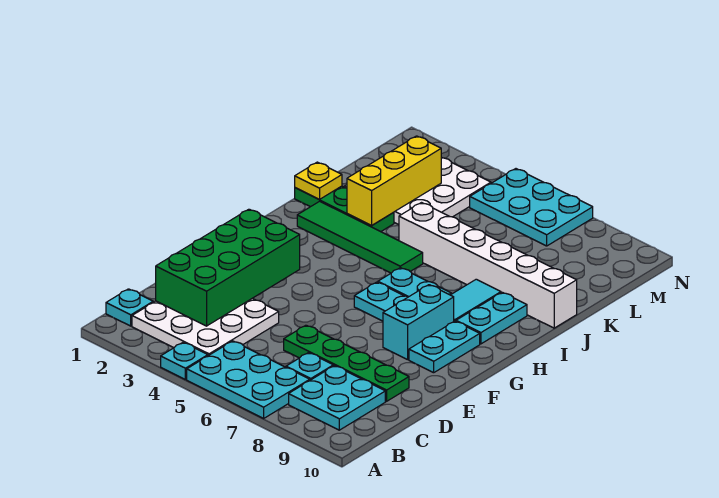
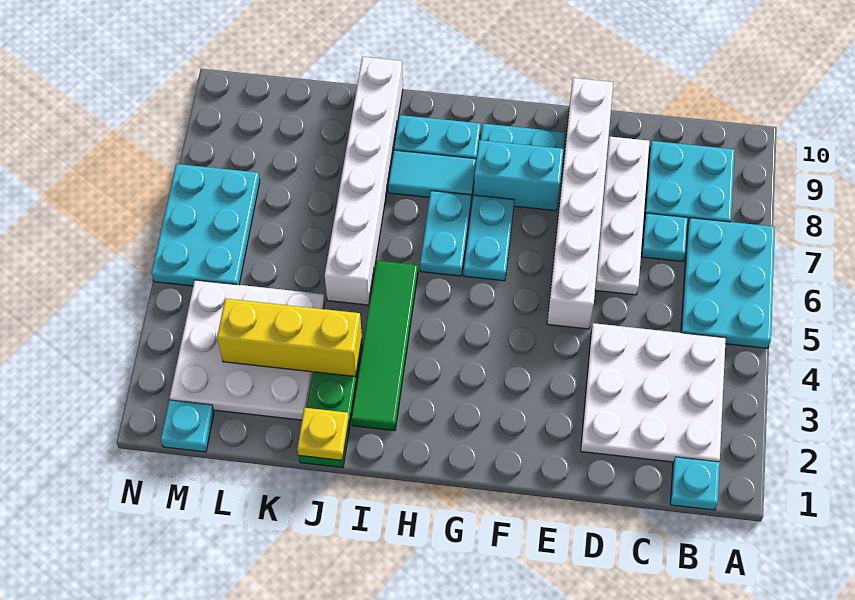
cyan plate A4 level 1 -> cyan plate M1 level 1
green brick C2:F3 level 2 -> none
green plate D6:D9 level 1 -> white plate D6:D9 level 1
none -> white brick E5:E10 level 1

